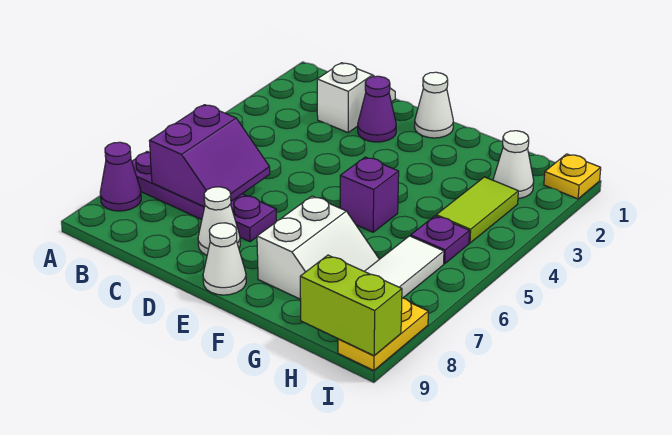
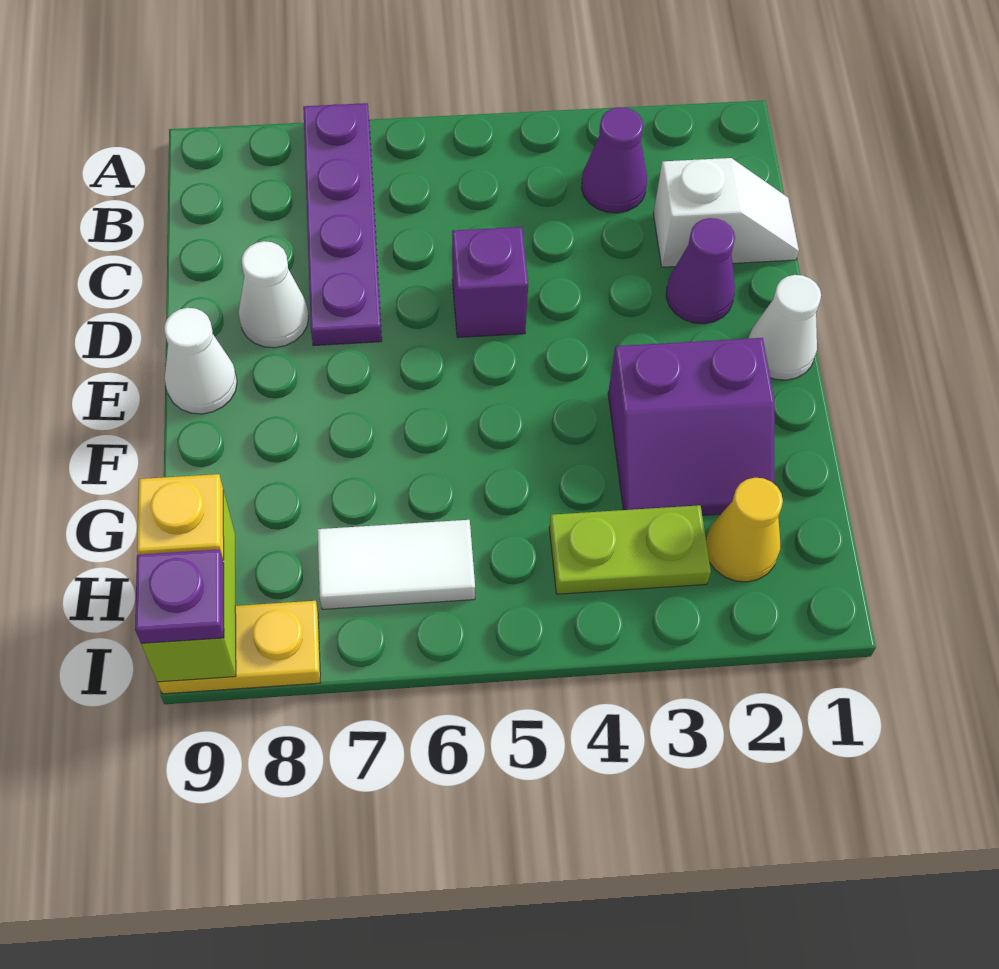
purple cone A8 level 1 -> purple cone B3 level 1
purple slope B6:C7 level 2 top B -> purple slope F2:G3 level 1 top F
purple brick F5 level 1 -> purple brick D5 level 1
white slope F7:G8 level 1 top F -> none
white cone H2 level 1 -> yellow cone H2 level 1
lime tile H3:H4 level 1 -> lime plate H3:H4 level 1
purple plate H5 level 1 -> purple plate I9 level 3
yellow plate I1 level 1 -> yellow plate H9 level 3

